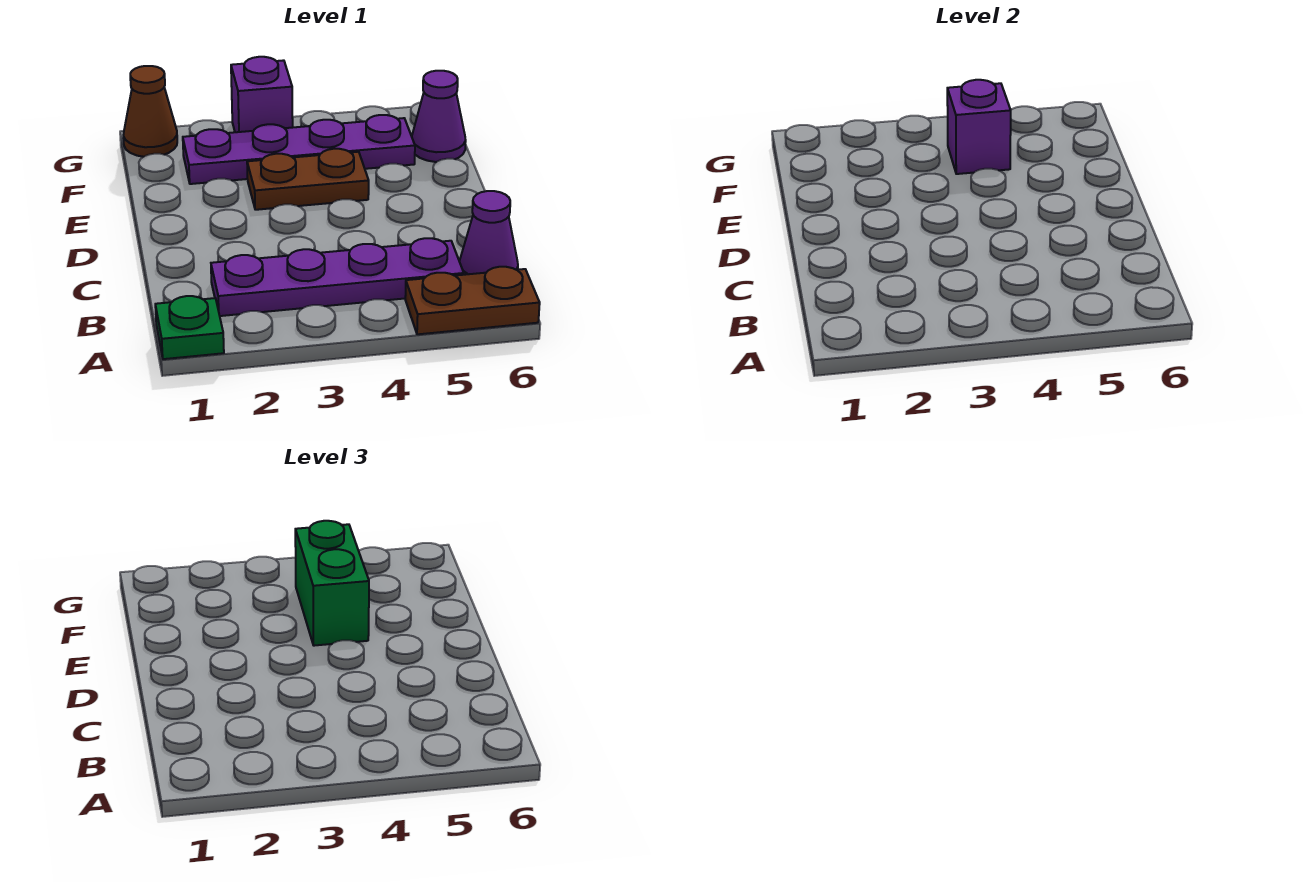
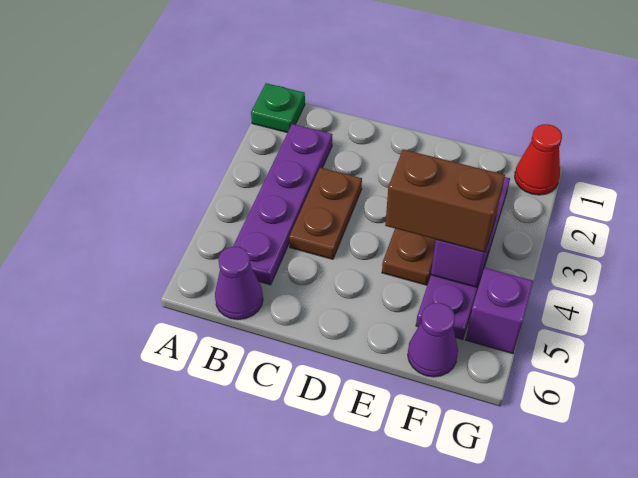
brown plate A5:A6 level 1 -> brown plate C3:C4 level 1
green brick E4:F4 level 3 -> brown brick E4:F4 level 3
brown cone G1 level 1 -> red cone G1 level 1
purple brick G3 level 1 -> purple brick G5 level 1

